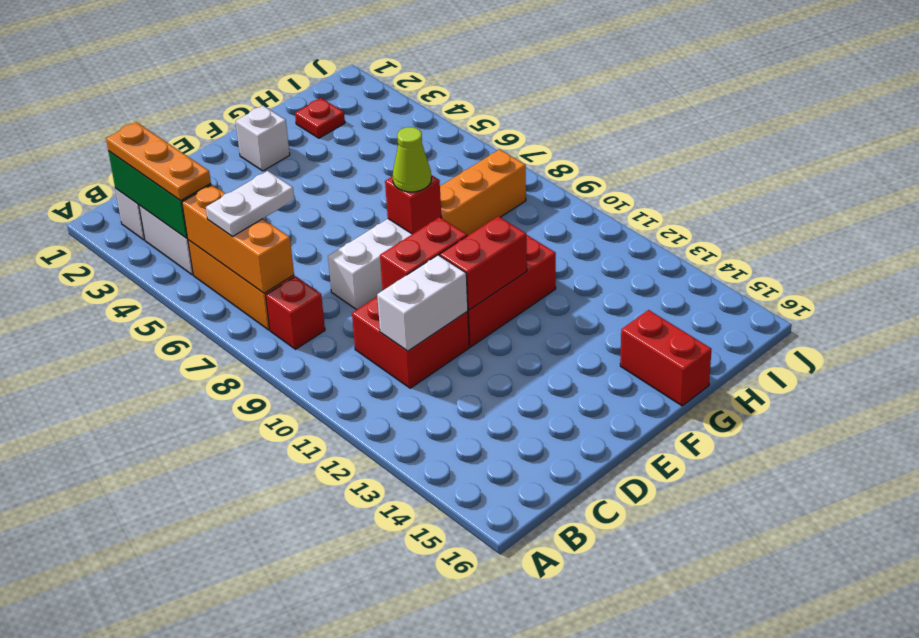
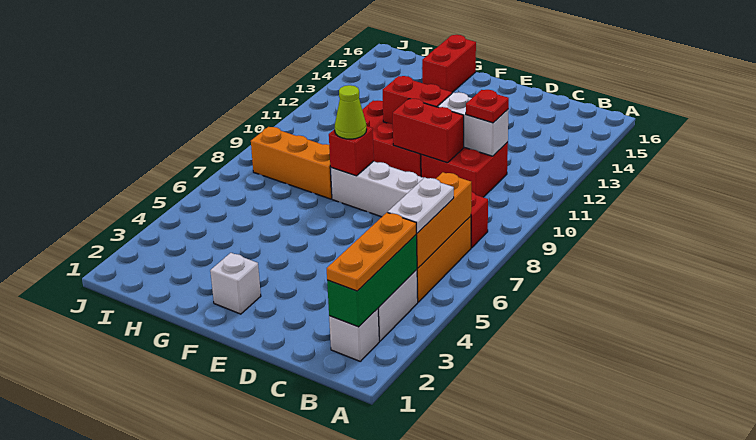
white plate B6:C6 level 3 -> white plate B5:B6 level 3
red plate H2 level 1 -> red plate C11 level 3

